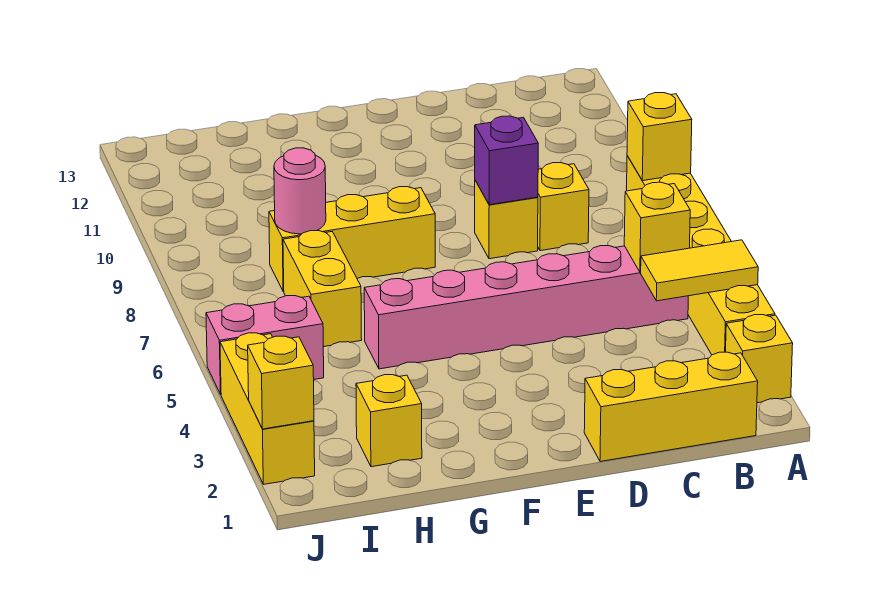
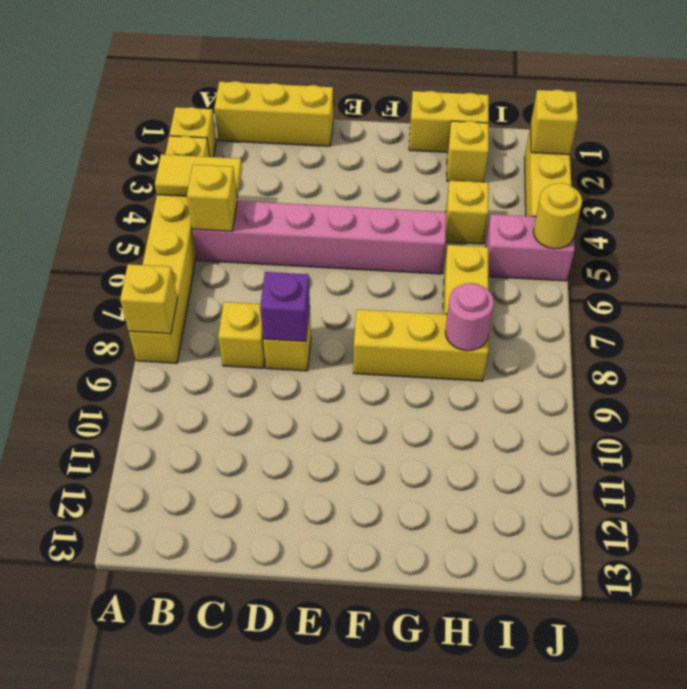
none -> yellow brick G1:H1 level 1
none -> yellow brick H4 level 1
none -> yellow round brick J5 level 2

